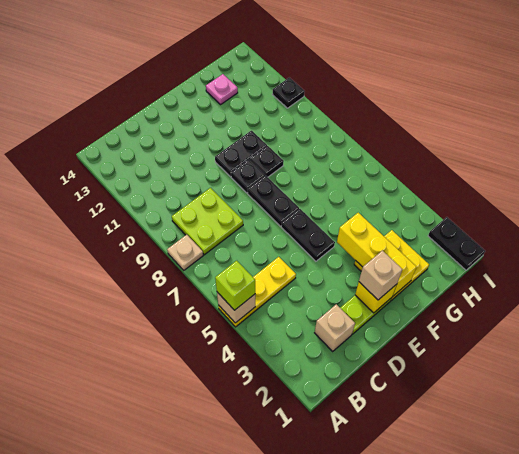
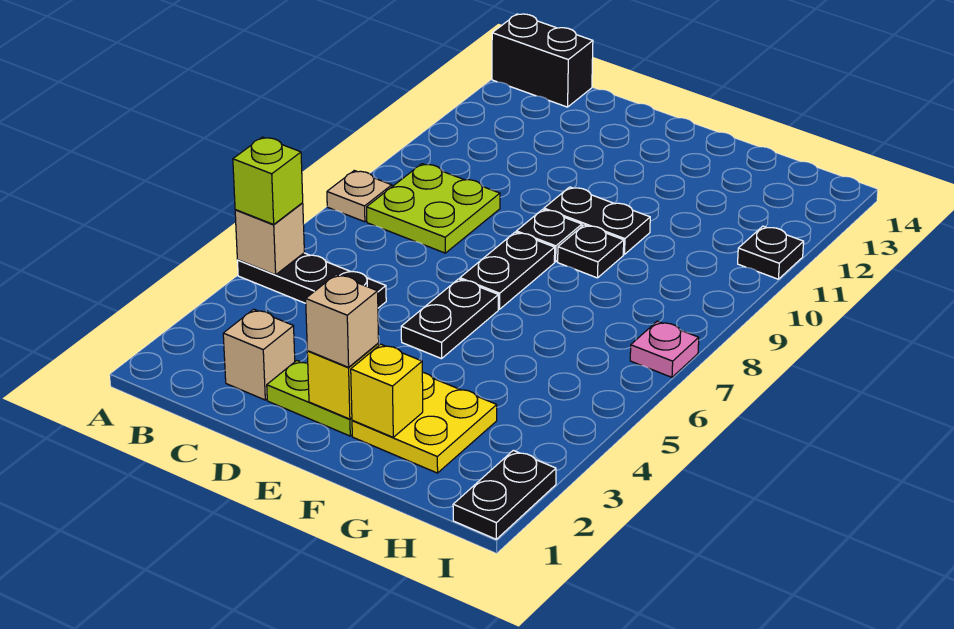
yellow plate A5:C5 level 1 -> black plate A5:C5 level 1
none -> black brick A14:B14 level 1
yellow brick F2:F4 level 2 -> yellow brick F2 level 2
pink plate G13 level 1 -> pink plate I7 level 1

